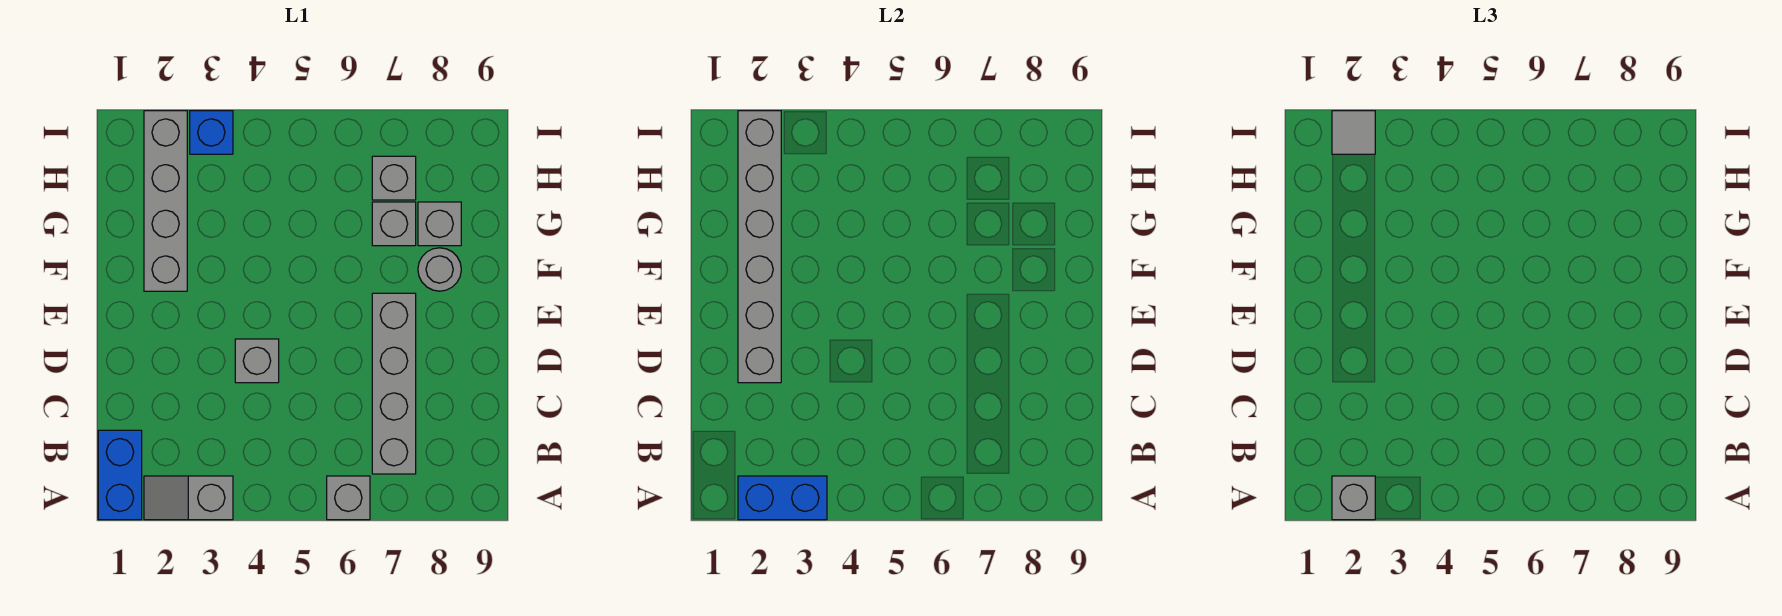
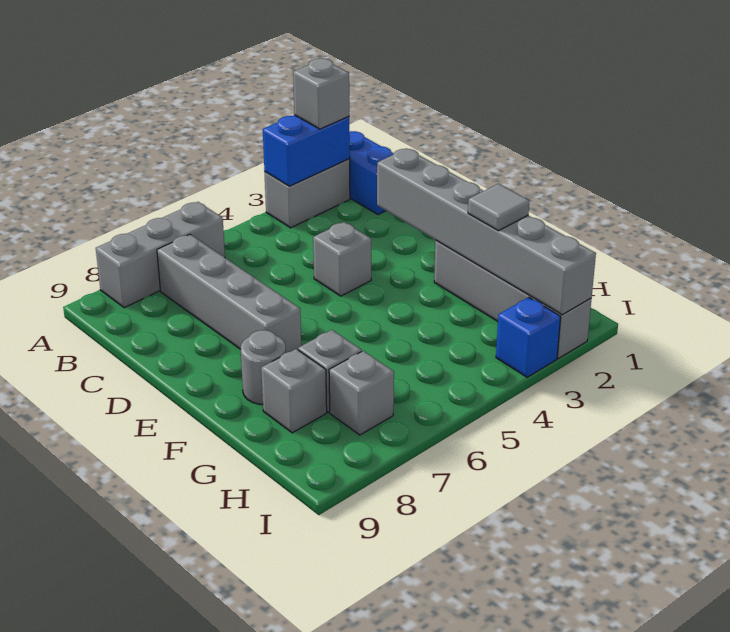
grey slope A2:A3 level 1 top 3 -> grey brick A2:A3 level 1
grey brick A6 level 1 -> grey brick A6:A8 level 1
grey tile I2 level 3 -> grey tile G2 level 3

